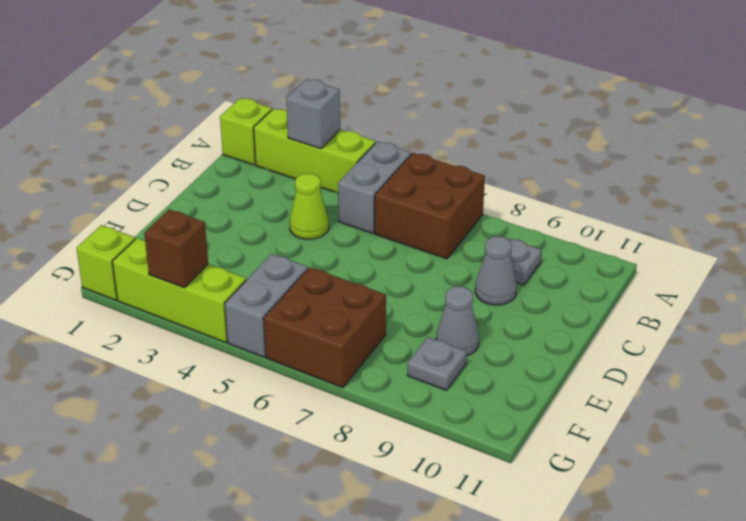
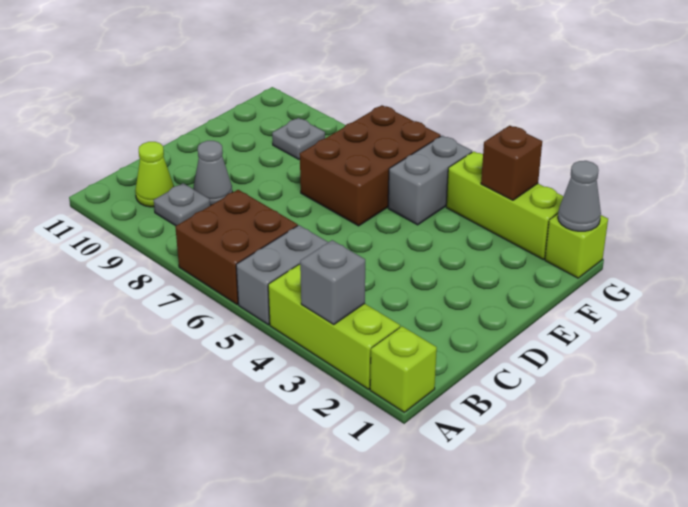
lime cone C4 level 1 -> lime cone B10 level 1
grey cone E9 level 1 -> grey cone G1 level 2
brown brick F6:G7 level 1 -> brown brick E6:G7 level 1

